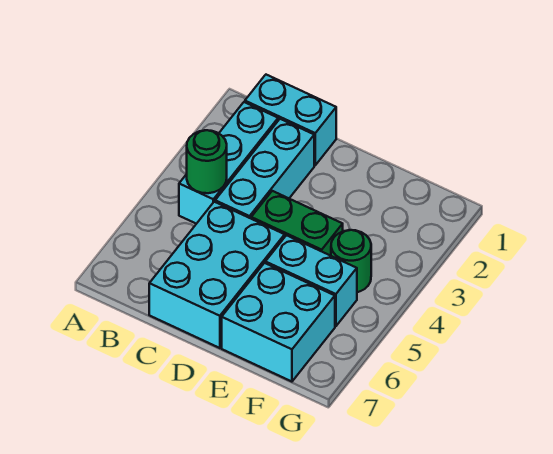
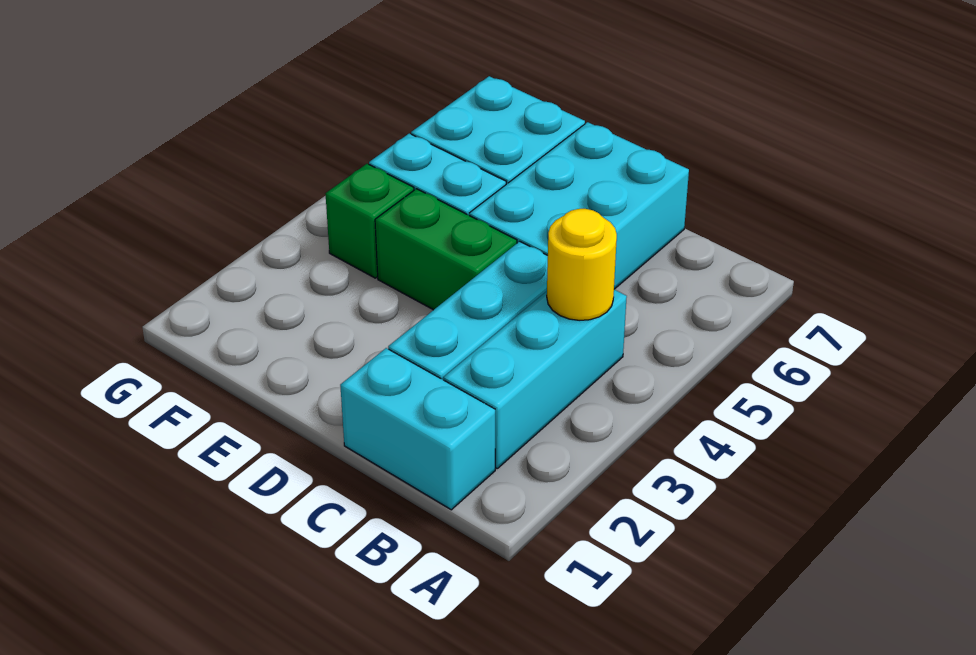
green round brick B4 level 2 -> yellow round brick B4 level 2
green round brick F4 level 1 -> green brick F4 level 1

